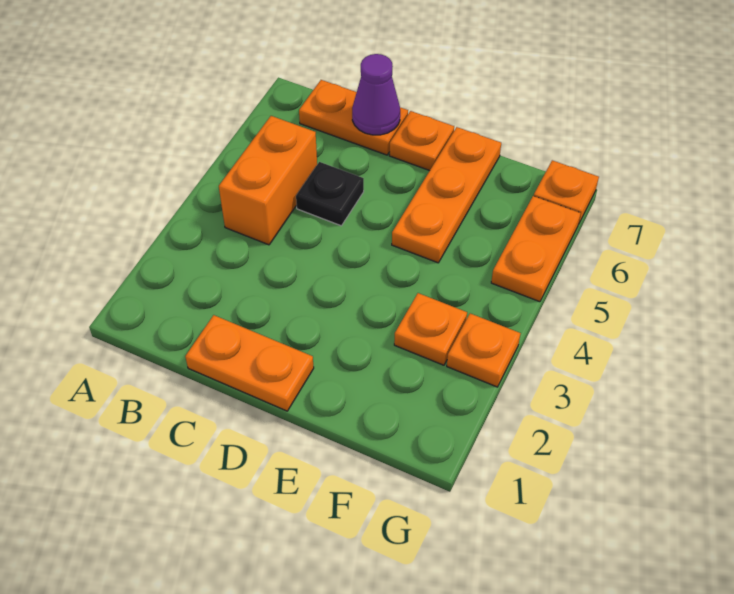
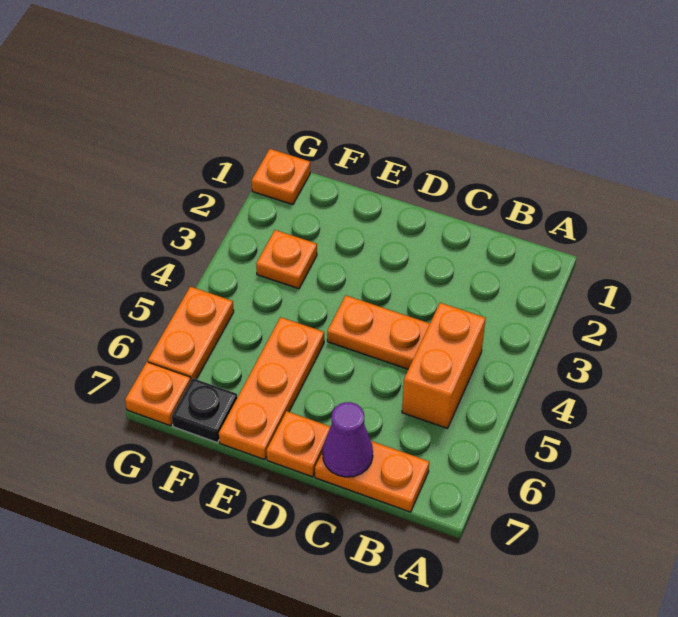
orange plate C1:D1 level 1 -> orange plate C4:D4 level 1
black plate C5 level 1 -> black plate F7 level 1
orange plate G3 level 1 -> orange plate G1 level 1

